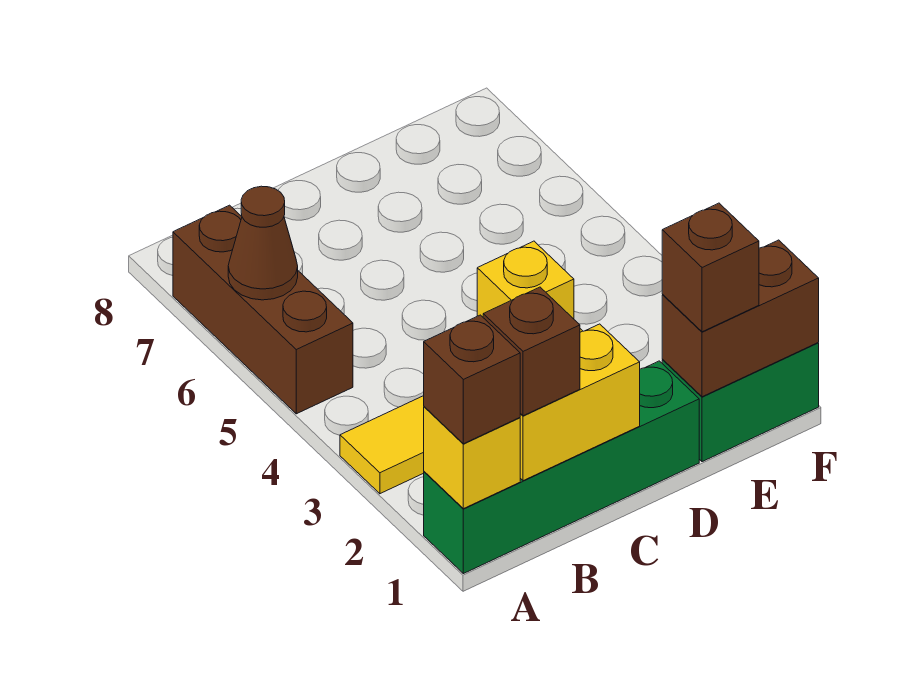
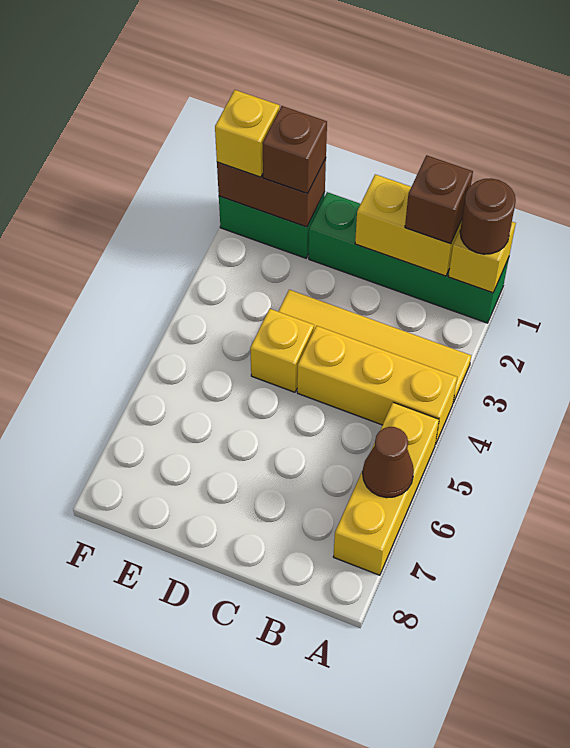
brown brick A1 level 3 -> brown round brick A1 level 3
none -> yellow brick A4:C4 level 1
brown brick A5:A7 level 1 -> yellow brick A5:A7 level 1
none -> yellow brick F1 level 3

